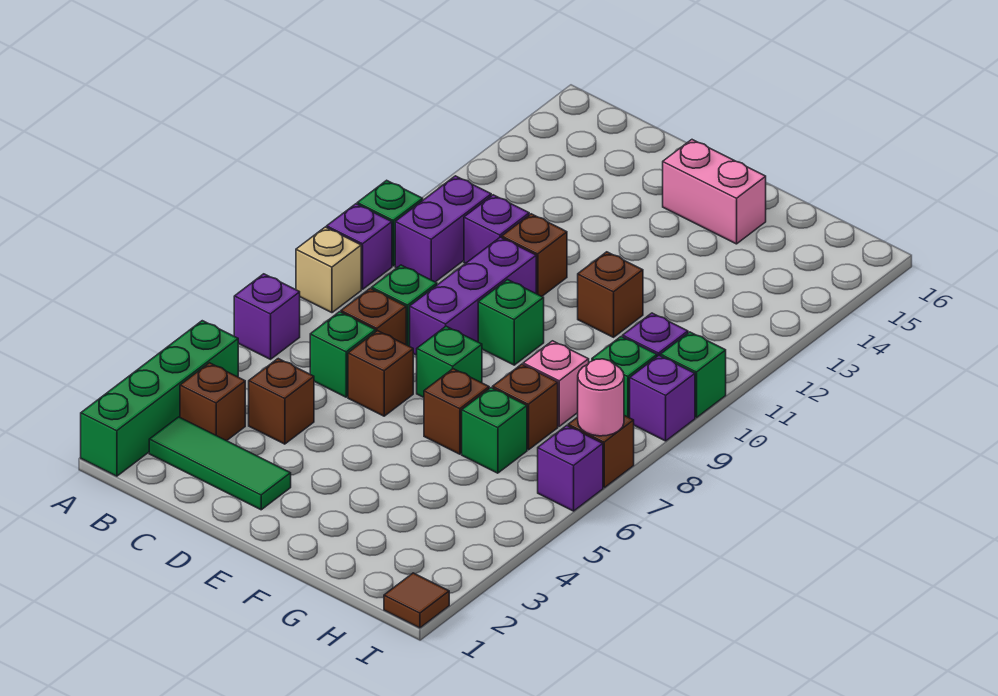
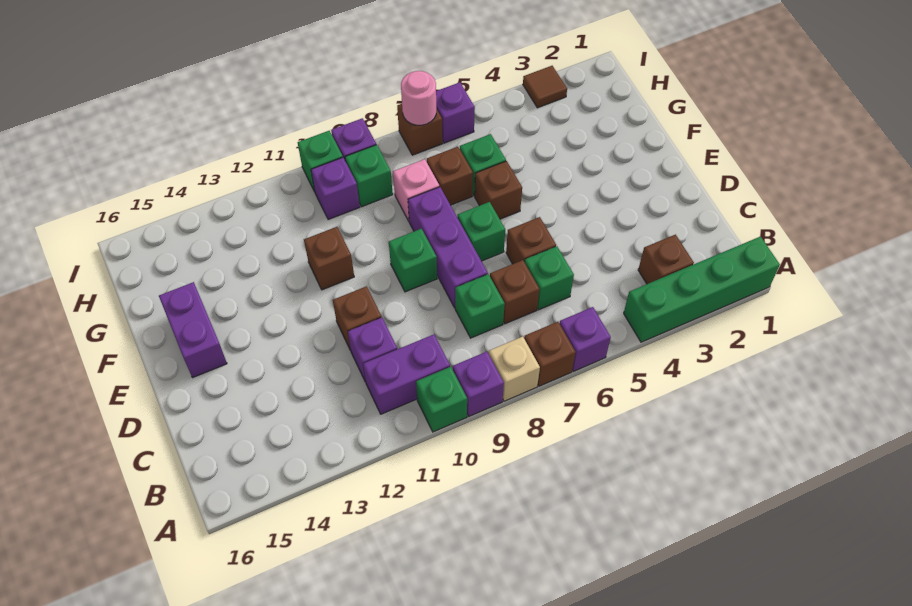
green tile B2:D2 level 1 -> none
brown brick C4 level 1 -> brown brick A7 level 1
purple brick D8:D10 level 1 -> purple brick D8:F8 level 1
pink brick E15:F15 level 1 -> purple brick E15:F15 level 1
brown tile I1 level 1 -> brown tile I3 level 1

